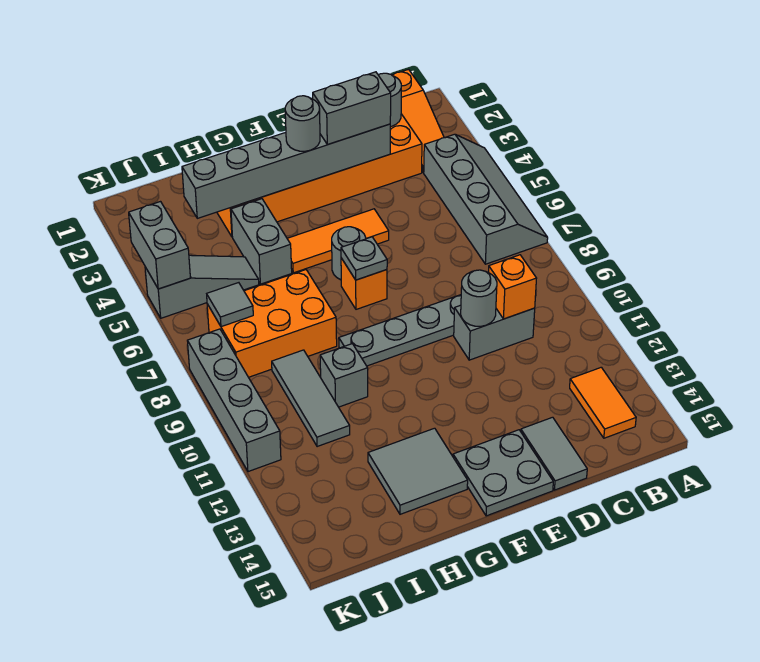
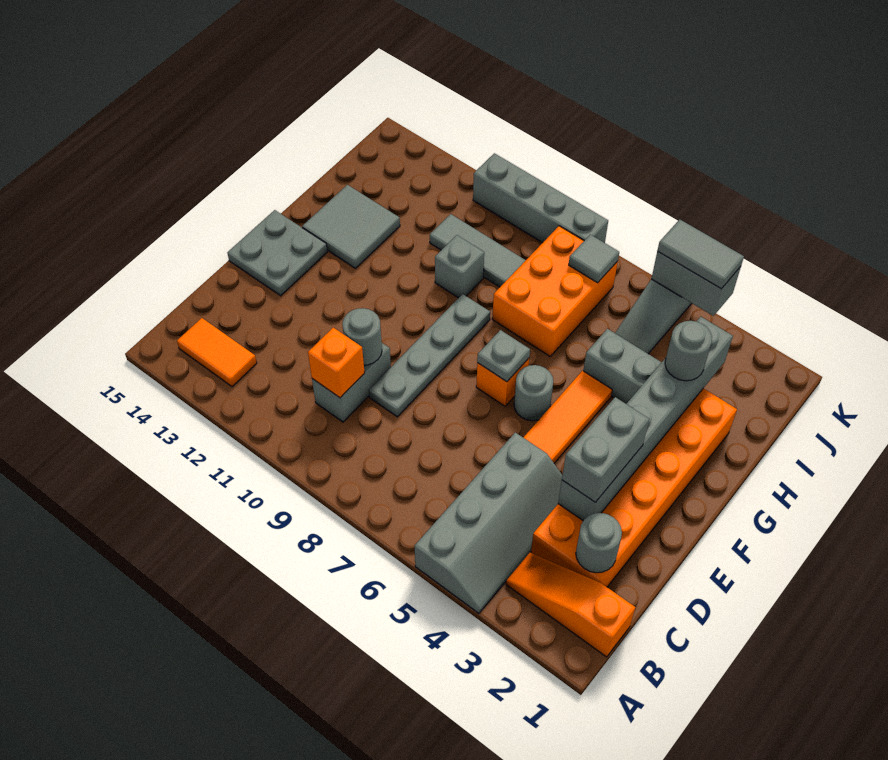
grey slope A4:B7 level 1 top B -> grey slope A4:D5 level 1 top 5
grey tile D14:D15 level 1 -> grey tile K4:K5 level 3
grey round brick F3 level 3 -> grey round brick H3 level 3

